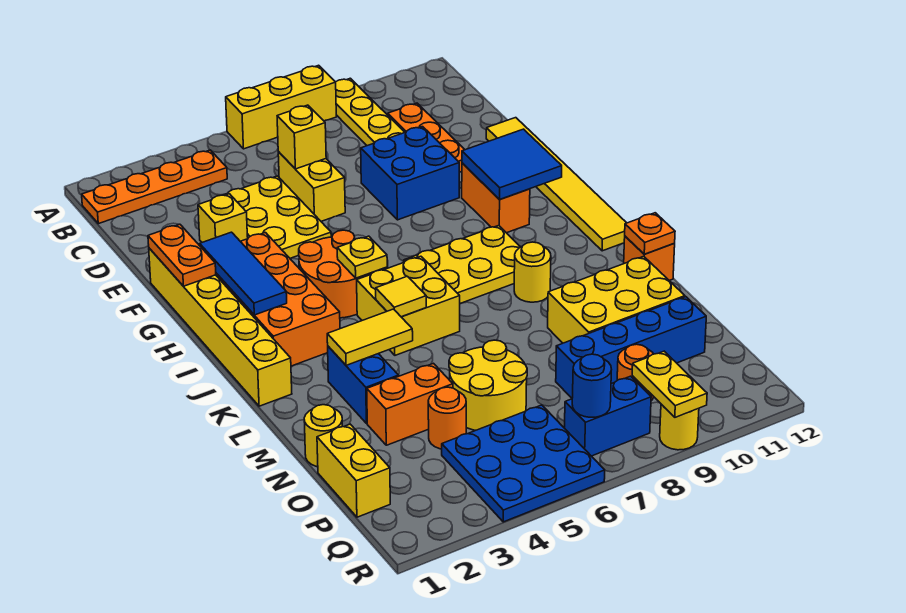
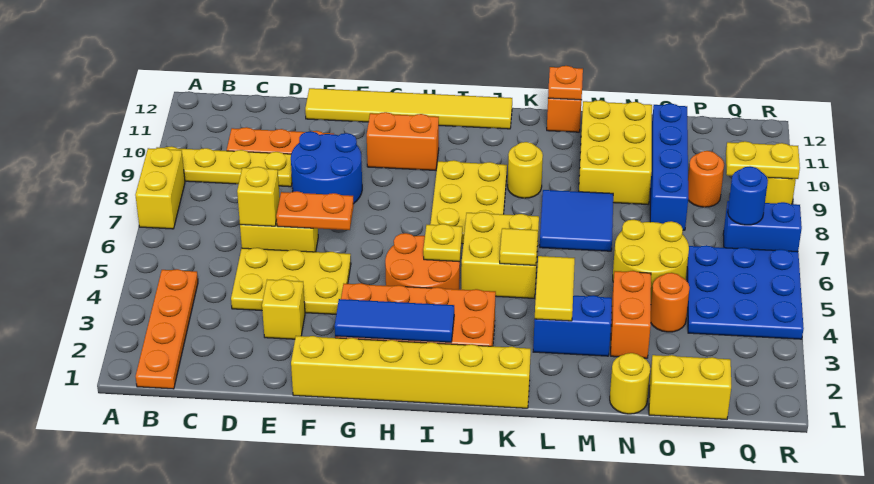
yellow brick A6:A8 level 1 -> yellow brick A7:A8 level 1
blue brick E8:F9 level 1 -> blue round brick E8:F9 level 1
orange plate F1:G1 level 2 -> orange plate E6:F6 level 2
blue tile G10:H11 level 2 -> blue tile L7:M8 level 1
blue brick Q7:Q8 level 1 -> blue brick Q7:R7 level 1

